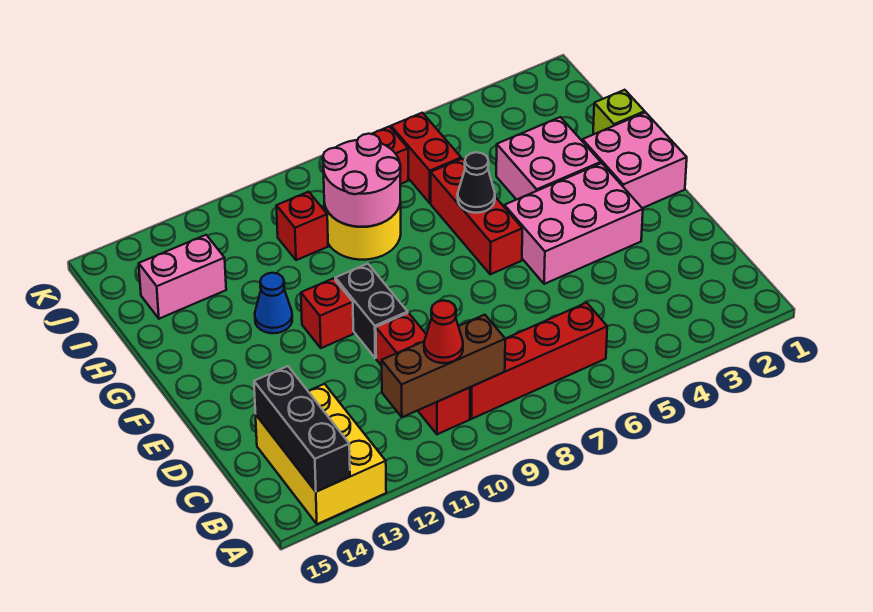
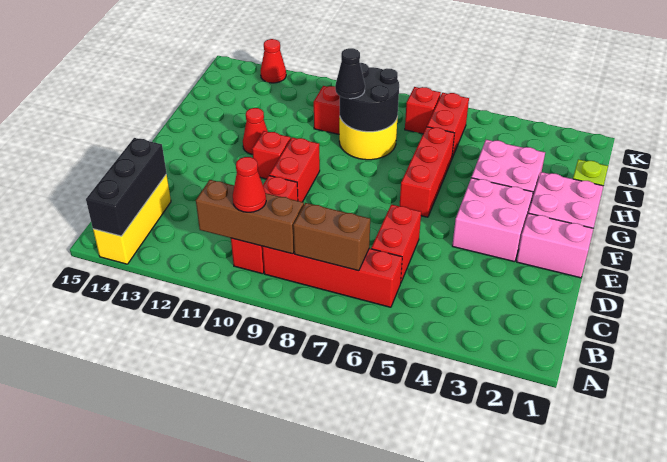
yellow brick A13:C14 level 1 -> yellow brick A14:C14 level 1
none -> brown brick B7:B8 level 2
none -> red brick C6:D6 level 1
pink brick E3:F5 level 1 -> pink brick E3:F4 level 1
black brick E10:F10 level 1 -> red brick E10:F10 level 1
black cone G6 level 2 -> black cone H9 level 3
blue cone G12 level 1 -> red cone G12 level 1
pink round brick H8:I9 level 2 -> black round brick H8:I9 level 2
pink brick I13:I14 level 1 -> pink brick E1:E2 level 1
none -> red cone K13 level 1

